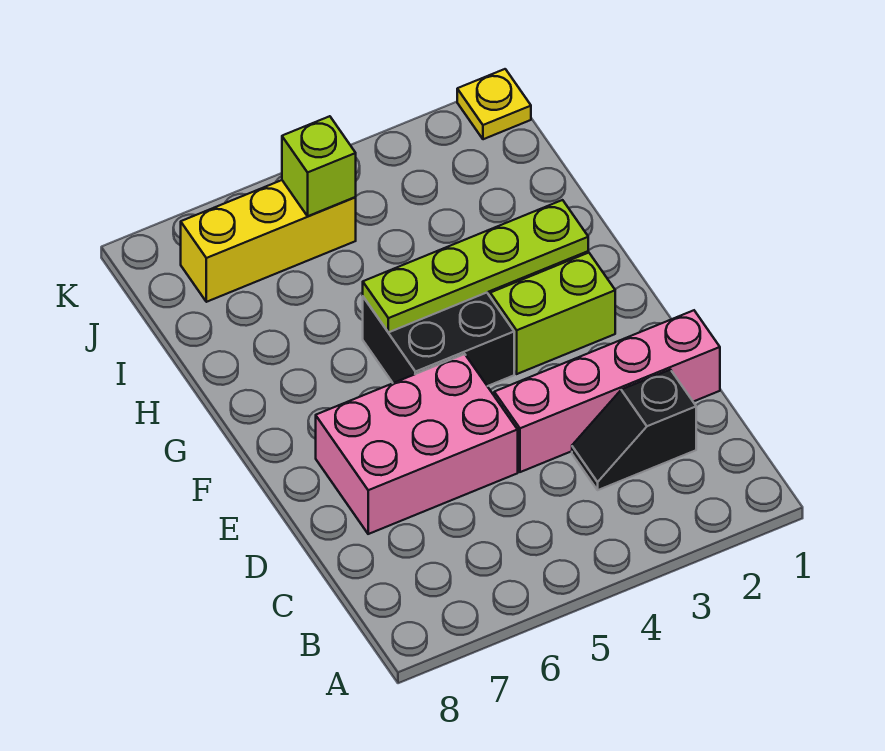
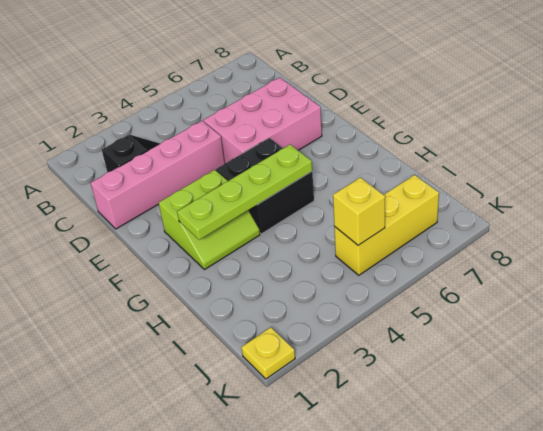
lime brick J5 level 2 -> yellow brick J5 level 2

